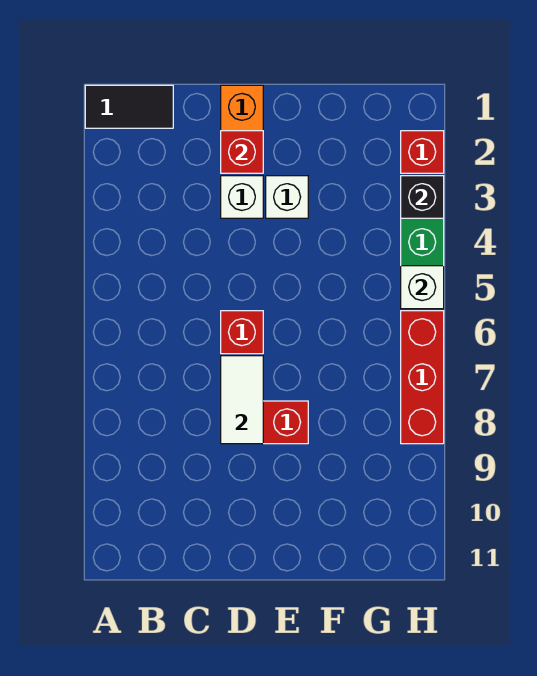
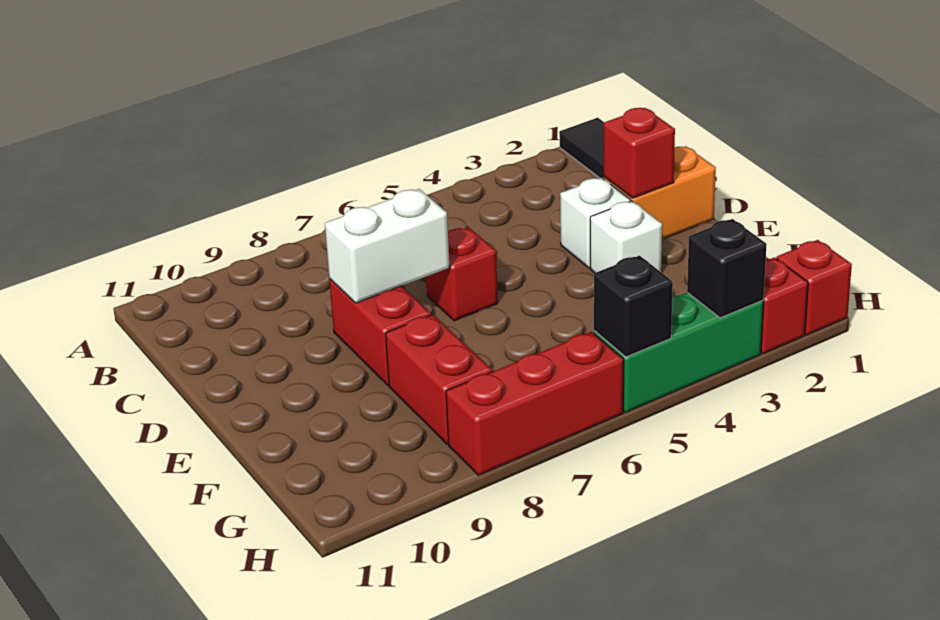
white tile D7:D8 level 2 -> white brick D7:D8 level 2
none -> red brick F8:G8 level 1
none -> red brick H1 level 1
white brick H5 level 2 -> black brick H5 level 2

